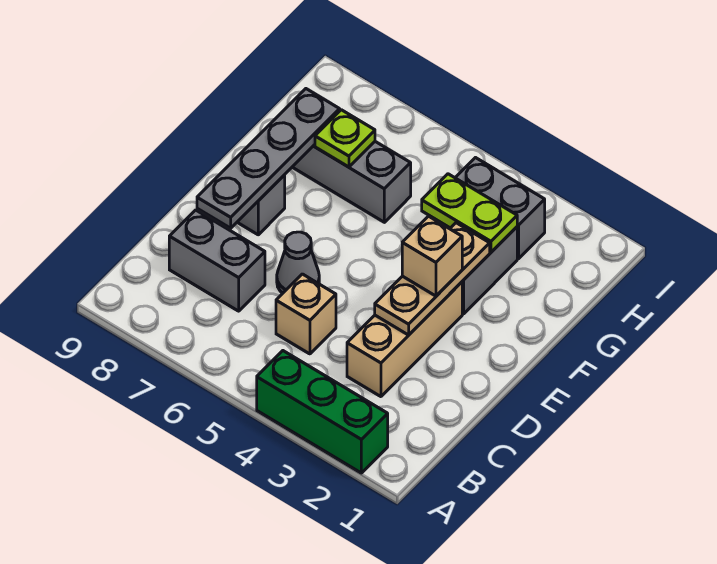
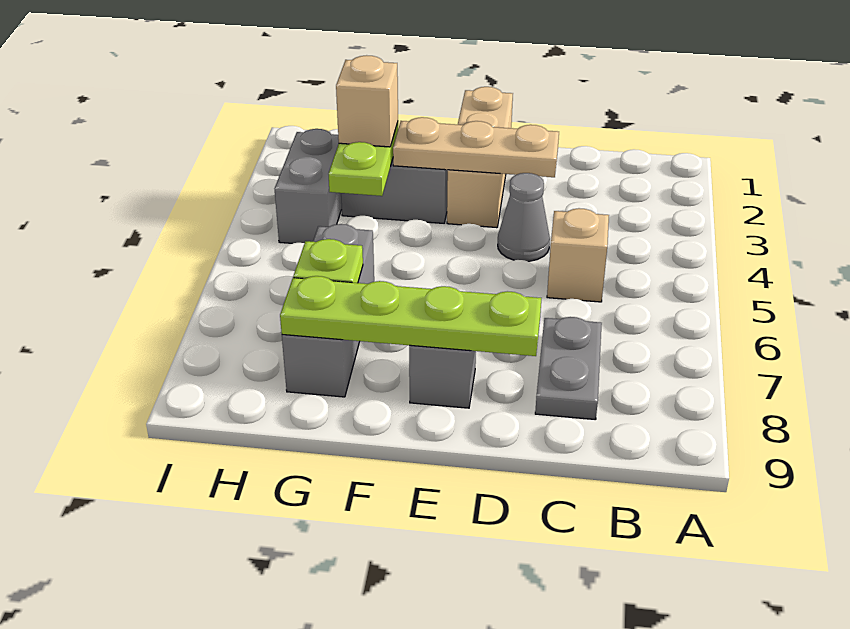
green brick A2:A4 level 1 -> none
tan brick C3:E3 level 1 -> tan brick E1:E3 level 1
grey brick C7:C8 level 1 -> grey plate C7:C8 level 1
grey cone D6 level 1 -> grey cone D4 level 1
grey plate D8:G8 level 2 -> lime plate D8:G8 level 2
tan brick E3 level 3 -> tan brick G3 level 3

